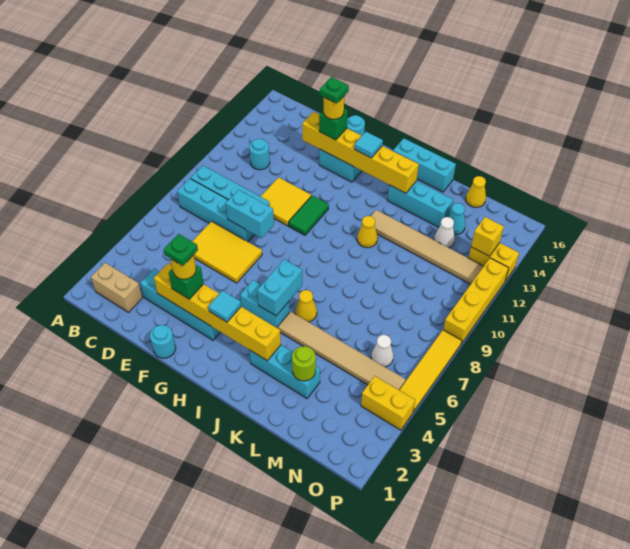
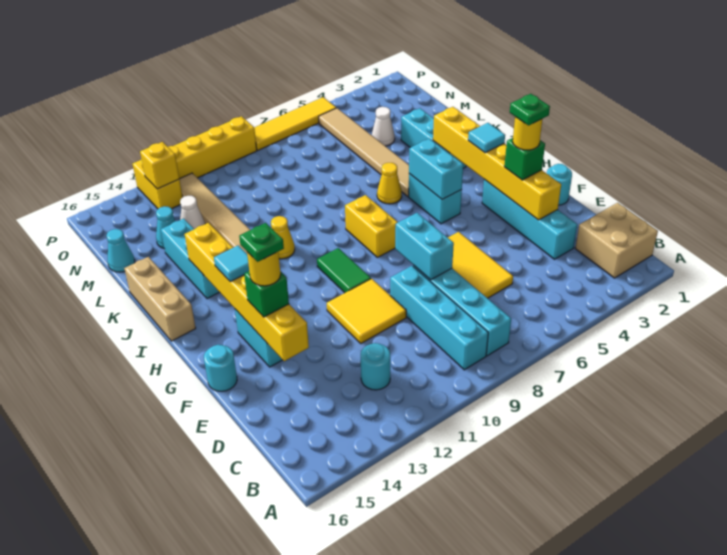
tan brick B2:C2 level 1 -> tan brick B1:C2 level 1
green tile G10:G11 level 1 -> green tile G10:H10 level 1
cyan brick I5:I6 level 2 -> cyan brick H5:I5 level 2
cyan brick I16:K16 level 1 -> tan brick I16:K16 level 1
lime round brick L3 level 2 -> none
yellow cone M16 level 1 -> cyan cone M16 level 1
white cone N6 level 1 -> white cone M4 level 1
yellow brick O4:P4 level 1 -> yellow brick H8:I8 level 1

